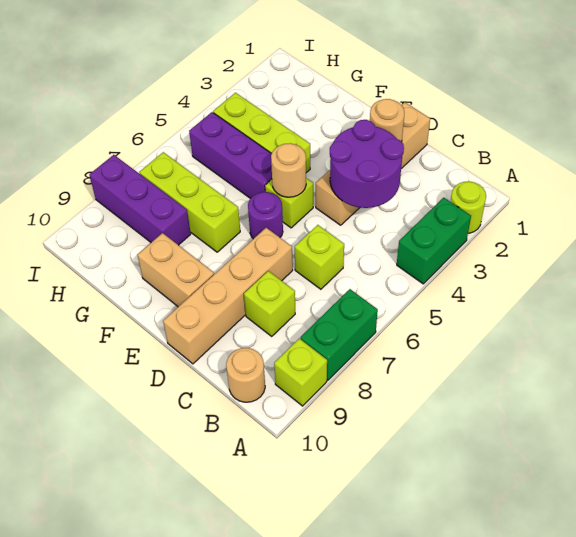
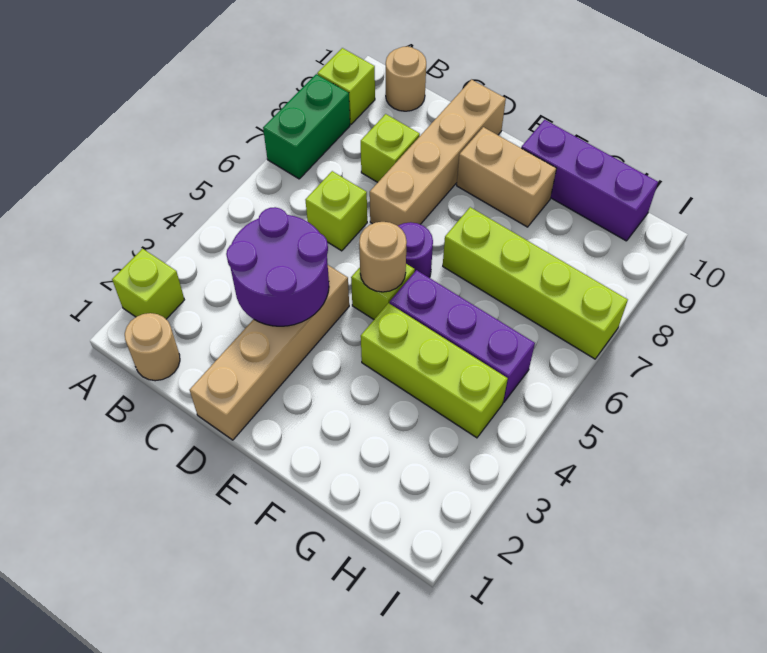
lime round brick A2 level 1 -> lime brick A2 level 1
green brick A3:A4 level 1 -> none
tan round brick D2 level 2 -> tan round brick B1 level 1
lime brick F7:H7 level 1 -> lime brick F7:I7 level 1
purple brick G8:I8 level 1 -> purple brick F10:H10 level 1

